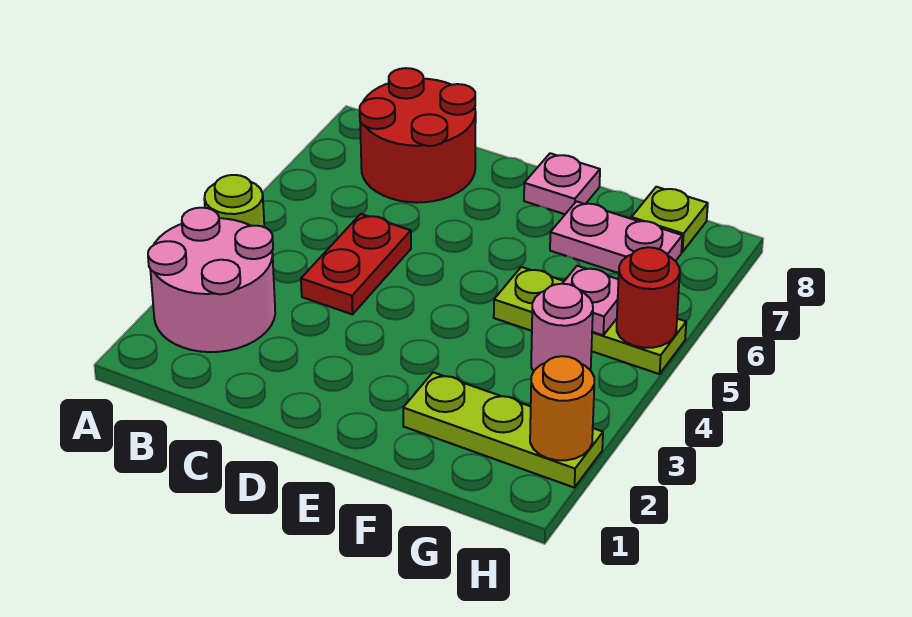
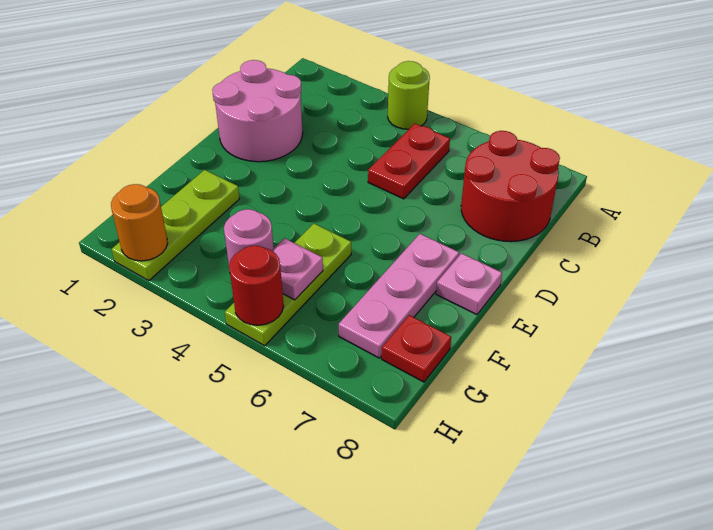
pink round brick A2:B3 level 1 -> pink round brick C1:D2 level 1
red plate C4:C5 level 1 -> red plate B5:C5 level 1
pink plate F7:G7 level 1 -> pink plate E7:G7 level 1
lime plate G8 level 1 -> red plate G8 level 1

